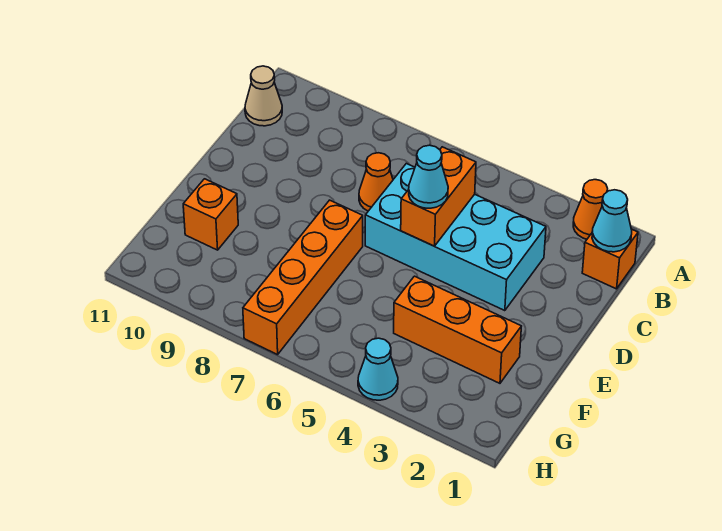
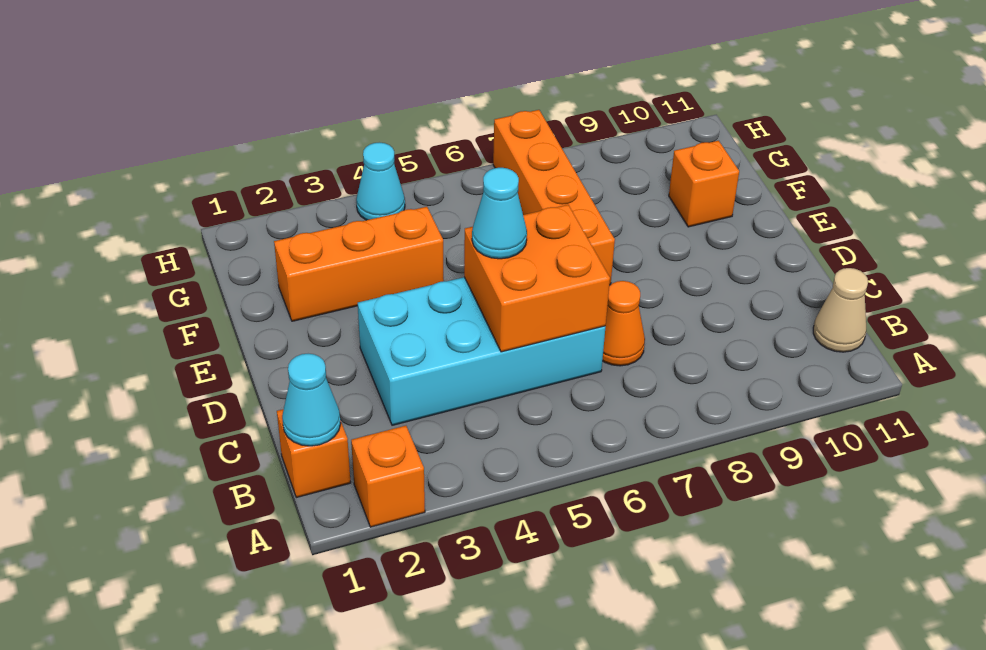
orange cone A2 level 1 -> orange brick A2 level 1
orange brick C5:D5 level 2 -> orange brick C5:D6 level 2

